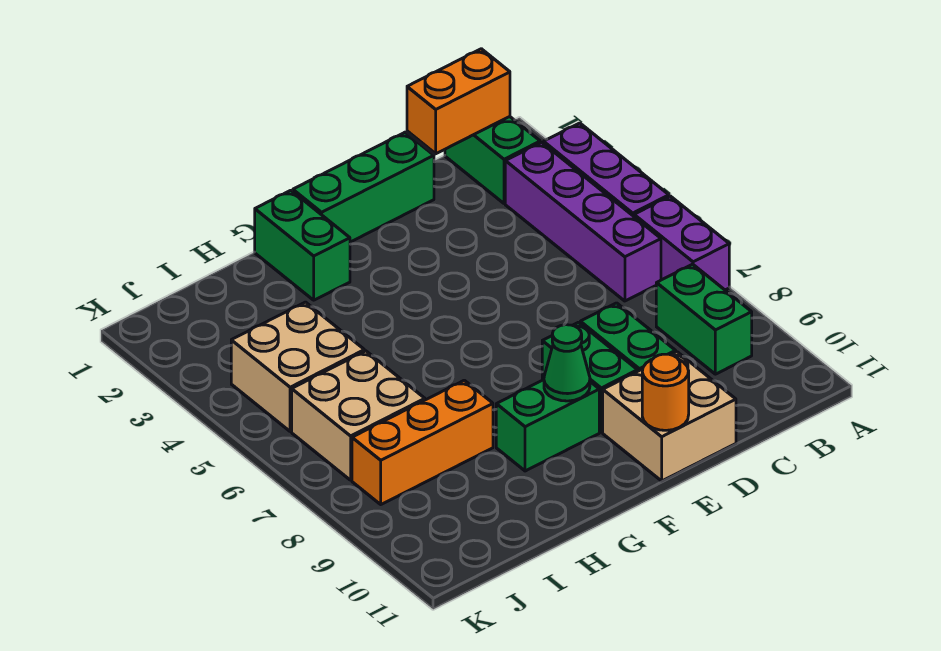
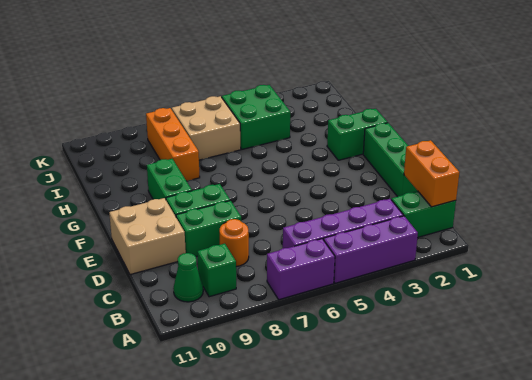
green brick B8:B9 level 1 -> green brick B9 level 1
orange round brick E11 level 2 -> orange round brick C8 level 1
green cone F9 level 2 -> green cone B10 level 1
tan brick I4:J5 level 1 -> green brick I4:J5 level 1

